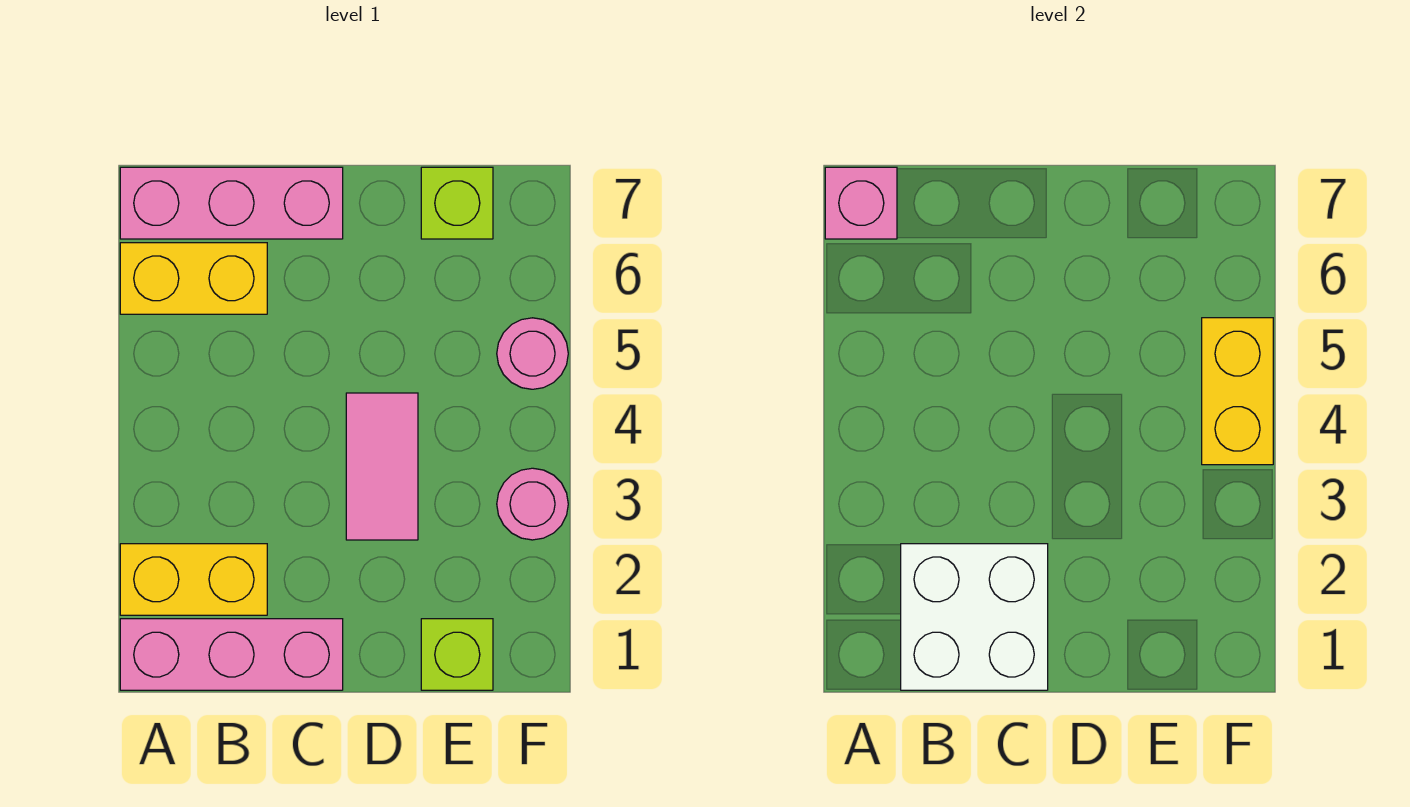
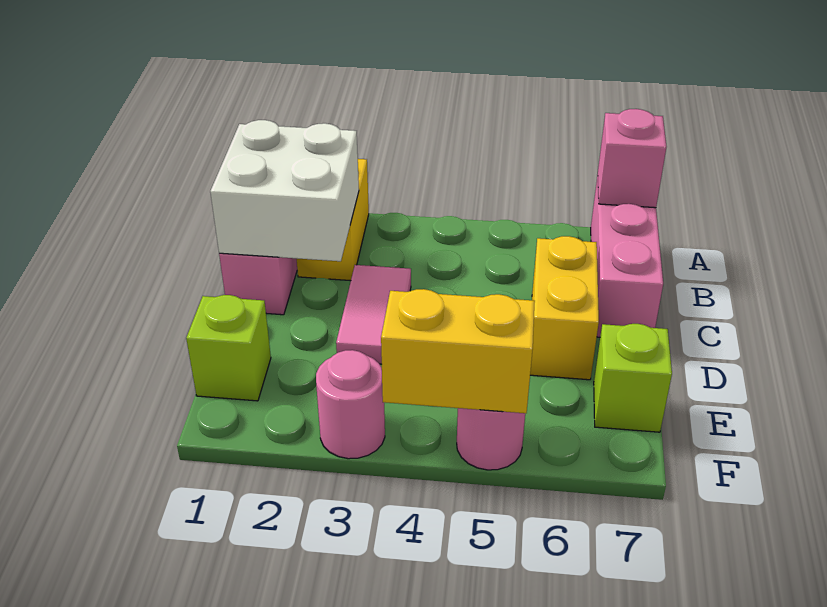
yellow brick A6:B6 level 1 -> yellow brick C6:D6 level 1
pink tile D3:D4 level 1 -> pink tile C3:D3 level 1

